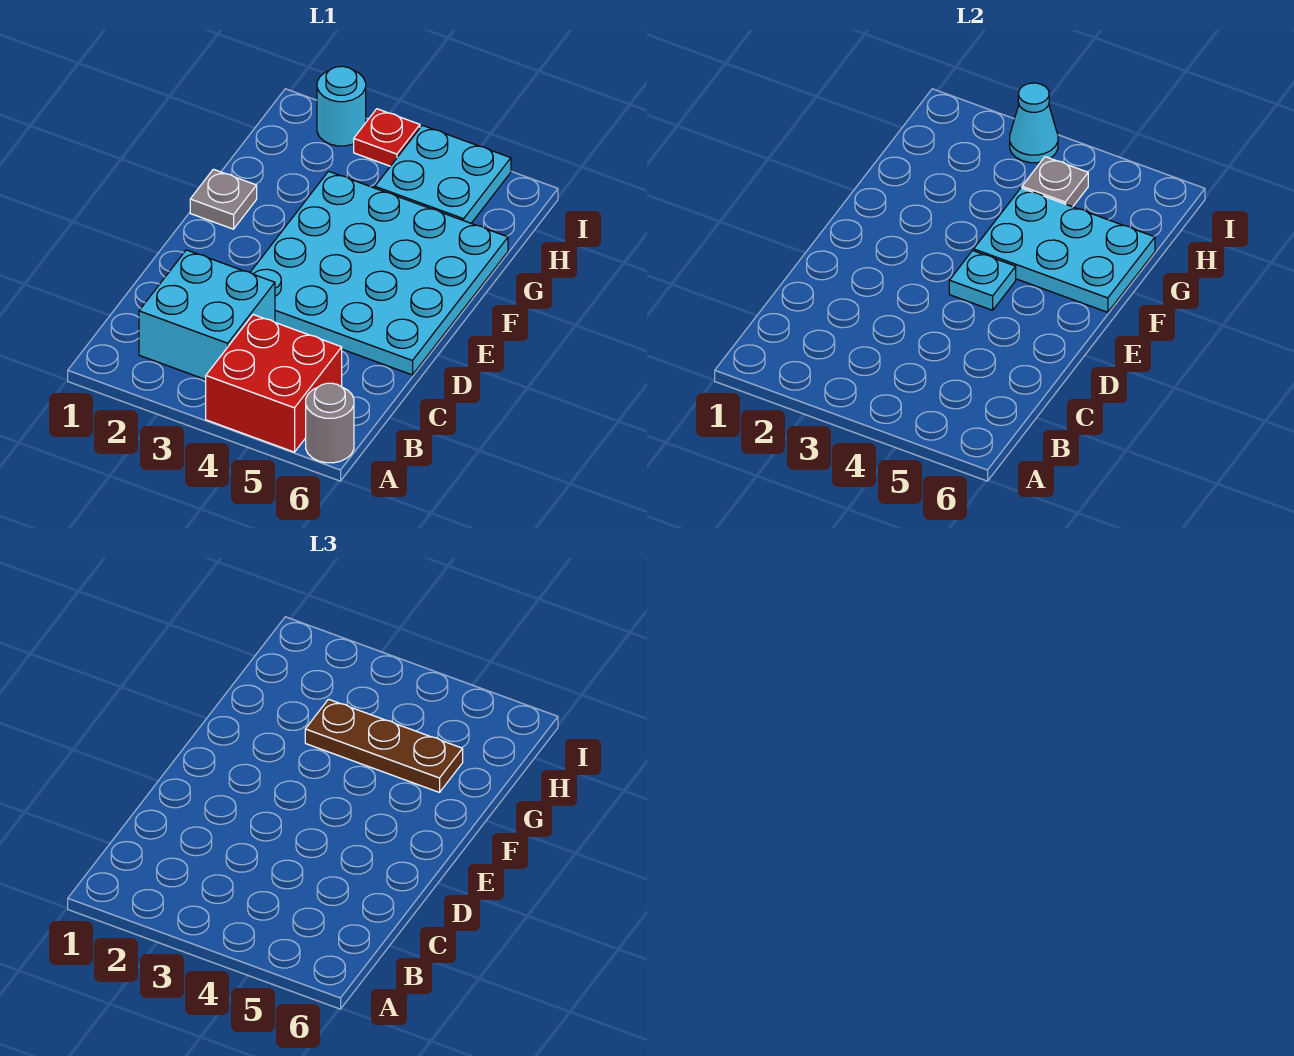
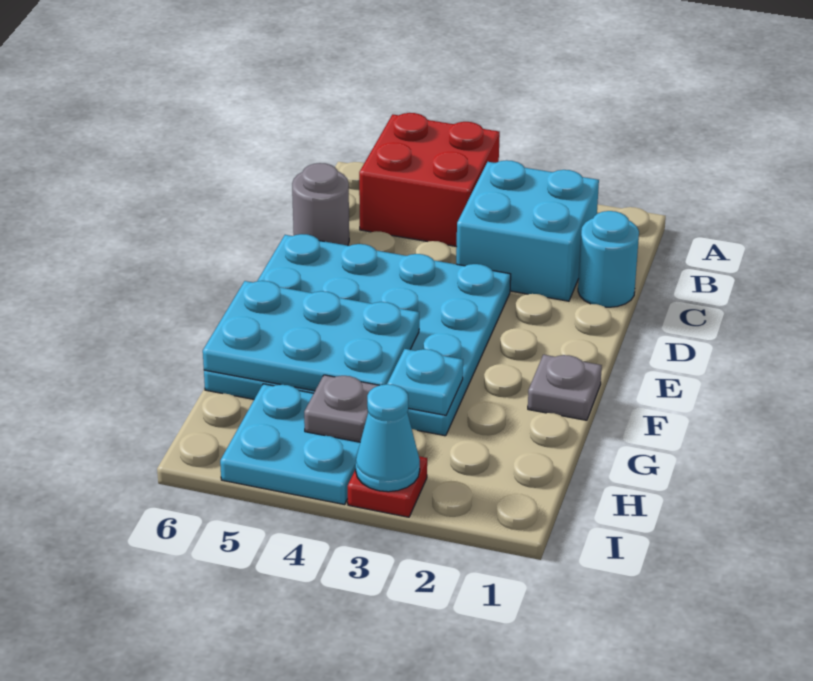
grey round brick A6 level 1 -> grey round brick C6 level 1
cyan plate E4 level 2 -> cyan plate G3 level 2
brown plate G3:G5 level 3 -> none
cyan round brick I2 level 1 -> cyan round brick C1 level 1

